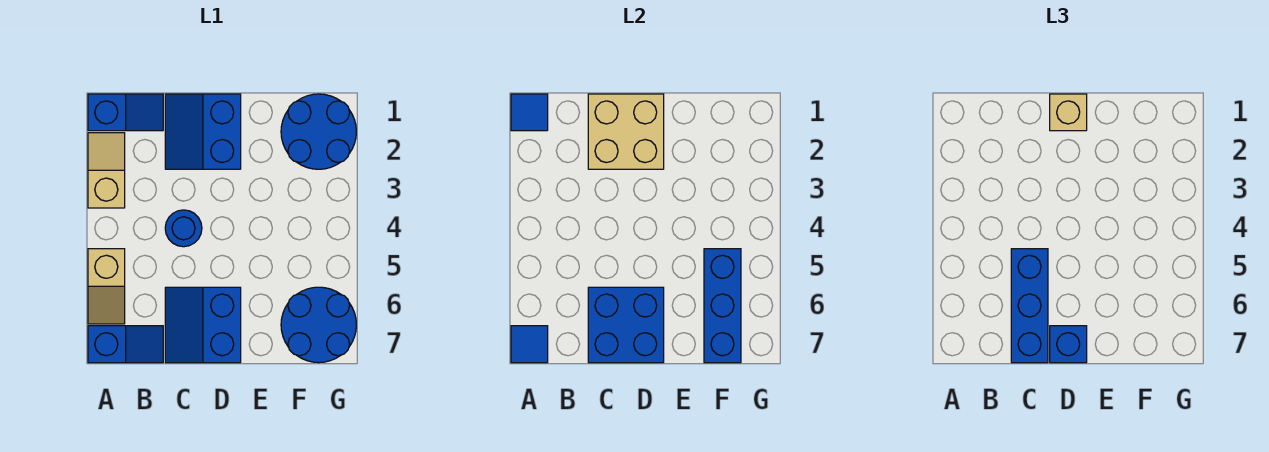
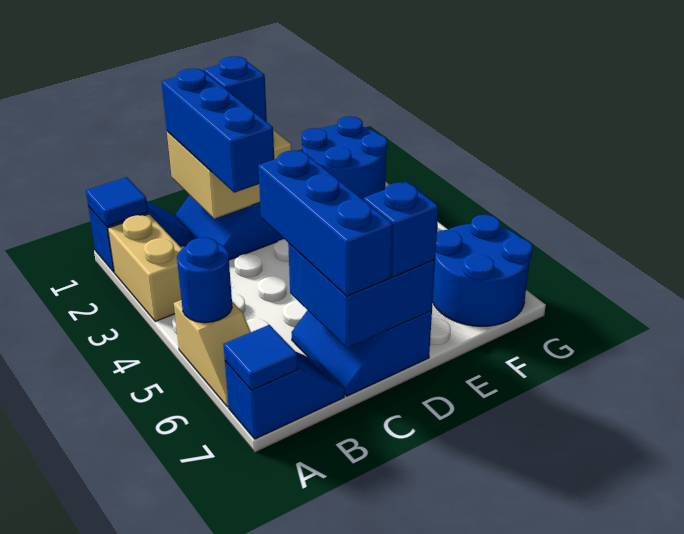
tan slope A2:A3 level 1 top 3 -> tan brick A2:A3 level 1
blue round brick C4 level 1 -> blue round brick A5 level 2
tan brick D1 level 3 -> blue brick D1 level 3
blue brick F5:F7 level 2 -> blue brick C1:C3 level 3

